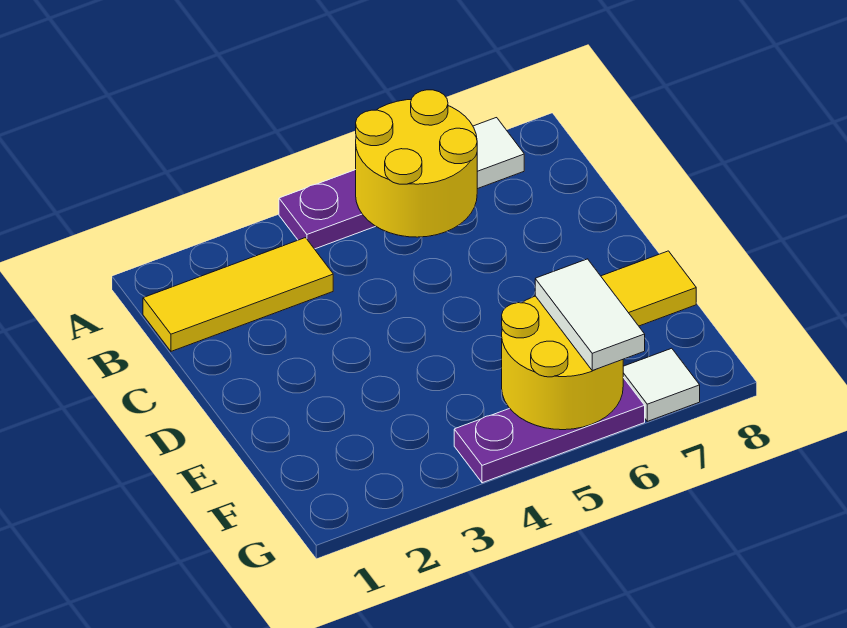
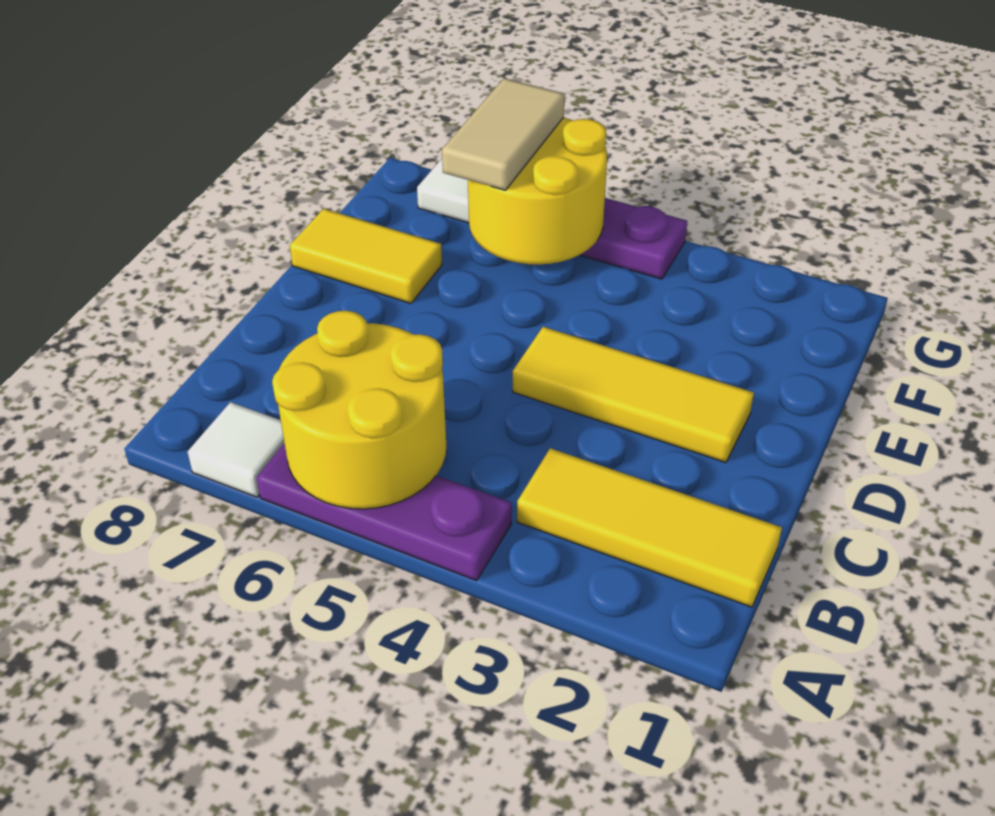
none -> yellow tile D2:D4 level 1
white tile F6:G6 level 3 -> tan tile F6:G6 level 3

